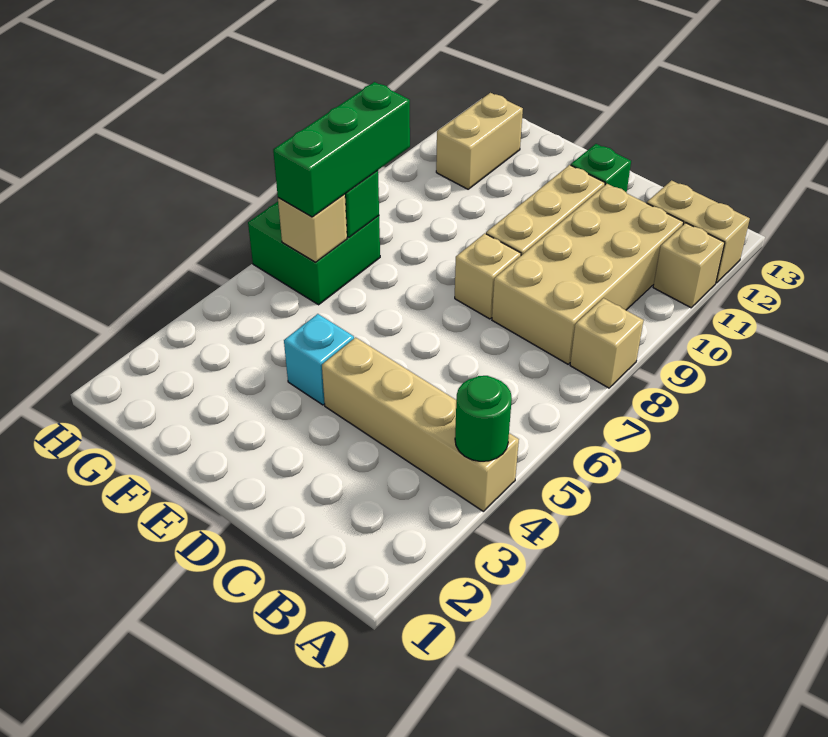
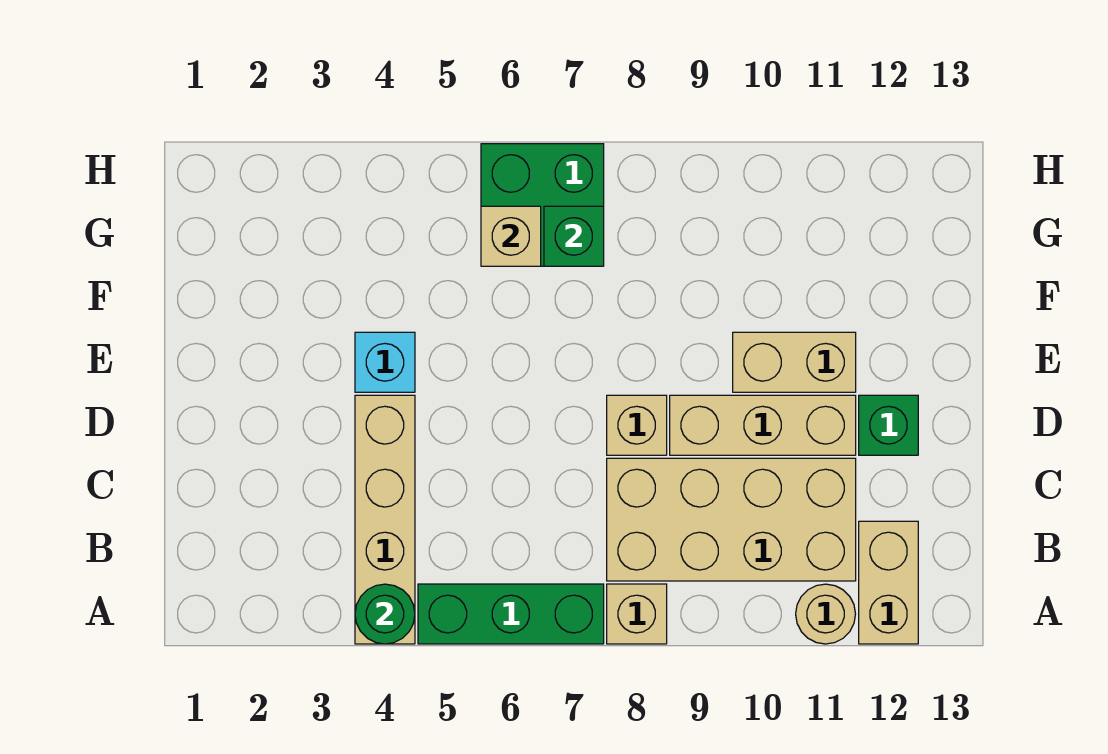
tan brick A11 level 1 -> tan round brick A11 level 1
green brick G6:G8 level 3 -> green brick A5:A7 level 1
tan brick G11:G12 level 1 -> tan brick E10:E11 level 1

